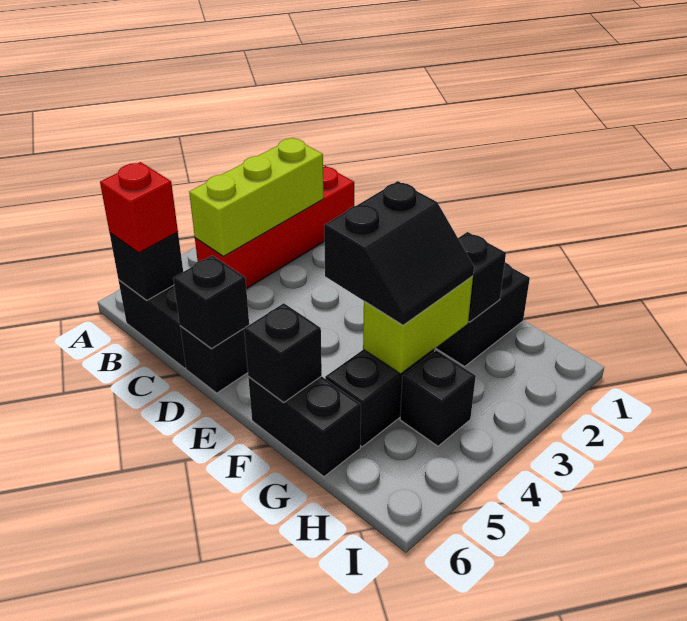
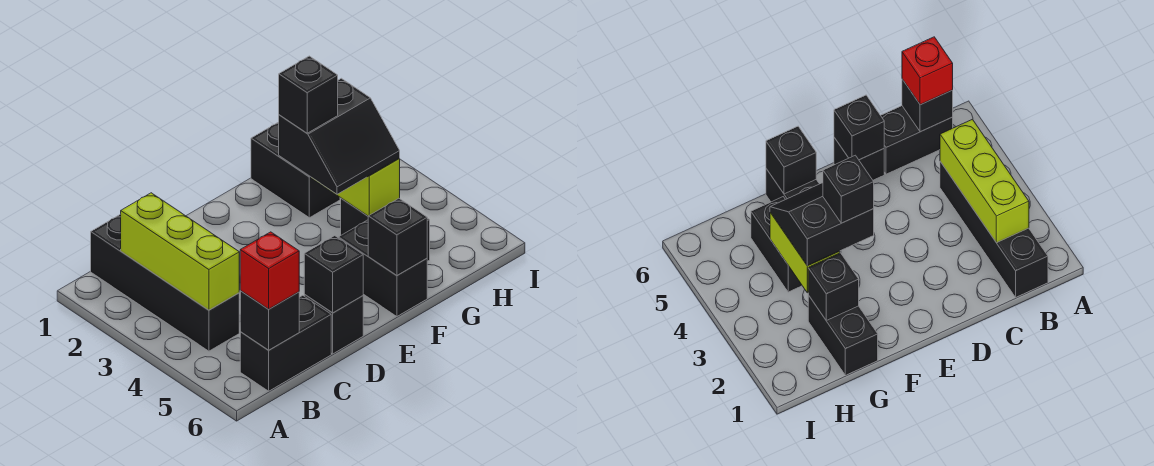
red brick B1:B4 level 1 -> black brick B1:B4 level 1
black slope F3:G4 level 3 top F -> black slope F3:G4 level 3 top 3
black brick F6:G6 level 1 -> black brick F5:F6 level 1
black brick H4 level 1 -> black brick F3 level 4

